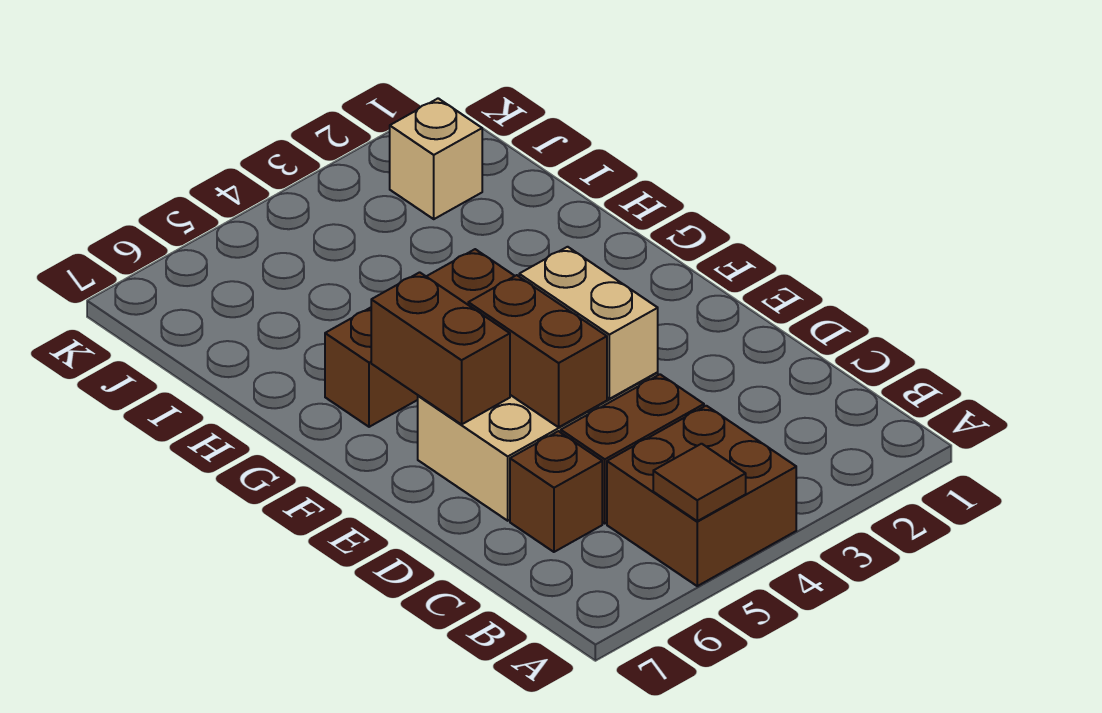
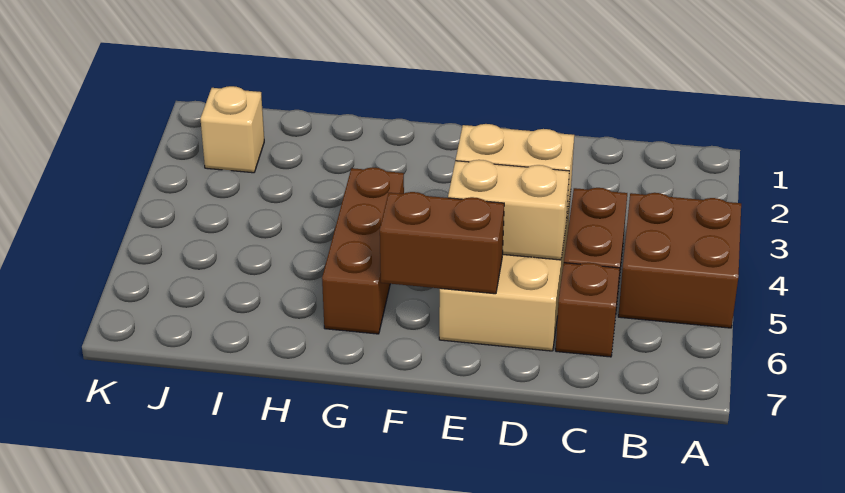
brown tile A5 level 2 -> none
brown brick D5:E5 level 2 -> tan brick D5:E5 level 2

